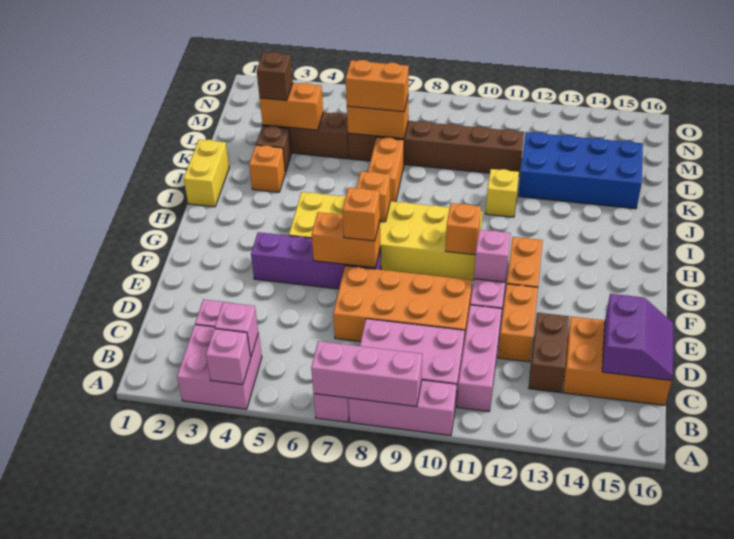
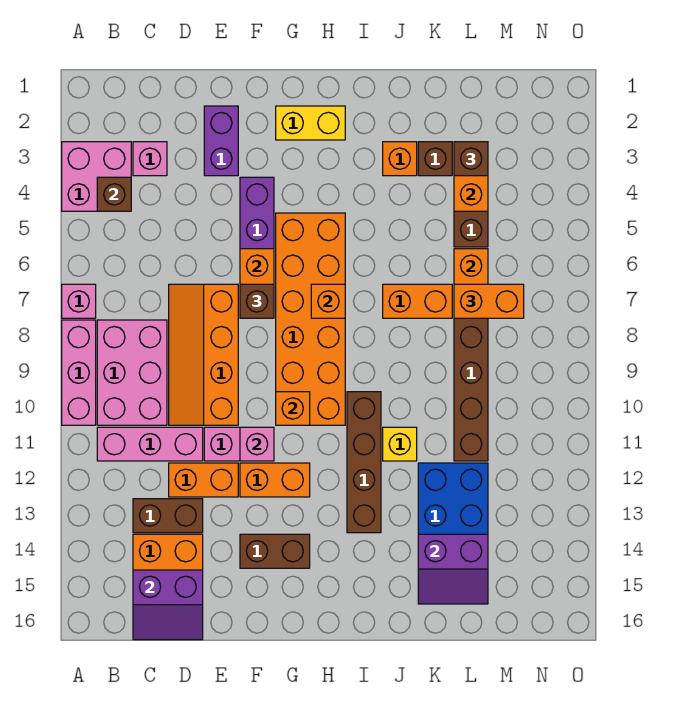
pink brick A4 level 2 -> none
pink brick A7:A9 level 2 -> none
pink brick B4 level 2 -> brown brick B4 level 2
orange brick D7:E10 level 1 -> orange slope D7:E10 level 1 top E
none -> purple brick E2:E3 level 1
orange brick F7 level 3 -> brown brick F7 level 3
none -> brown brick F14:G14 level 1
yellow brick G5:H10 level 1 -> orange brick G5:H10 level 1
yellow brick I1:J1 level 1 -> yellow brick G2:H2 level 1
none -> brown brick I10:I13 level 1
none -> purple slope K14:L15 level 2 top 14
orange brick L6:L7 level 3 -> orange brick L7:M7 level 3

